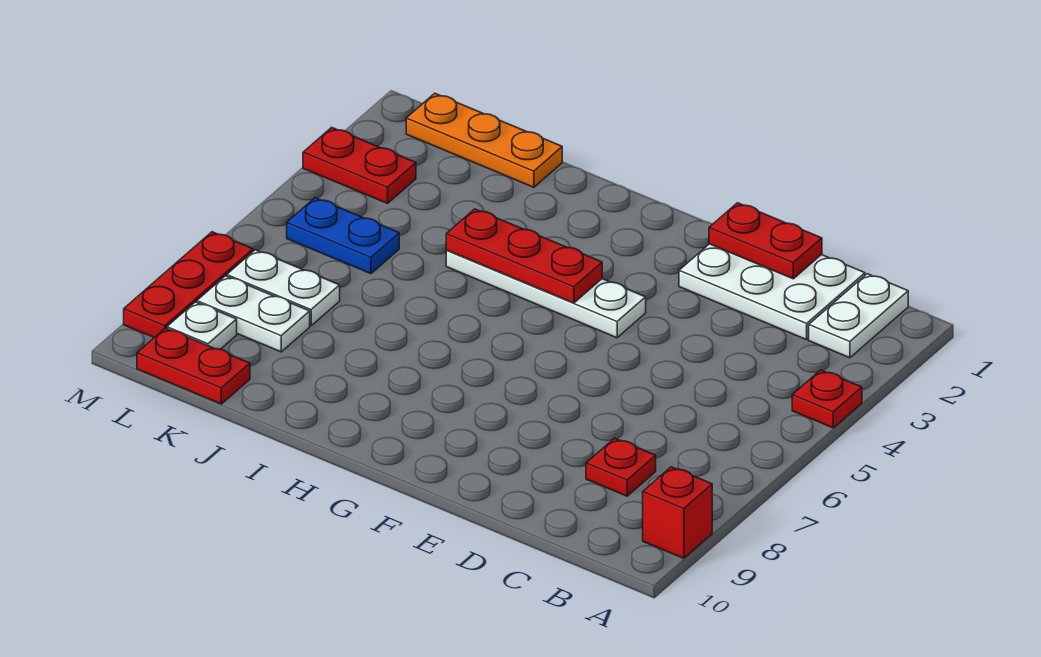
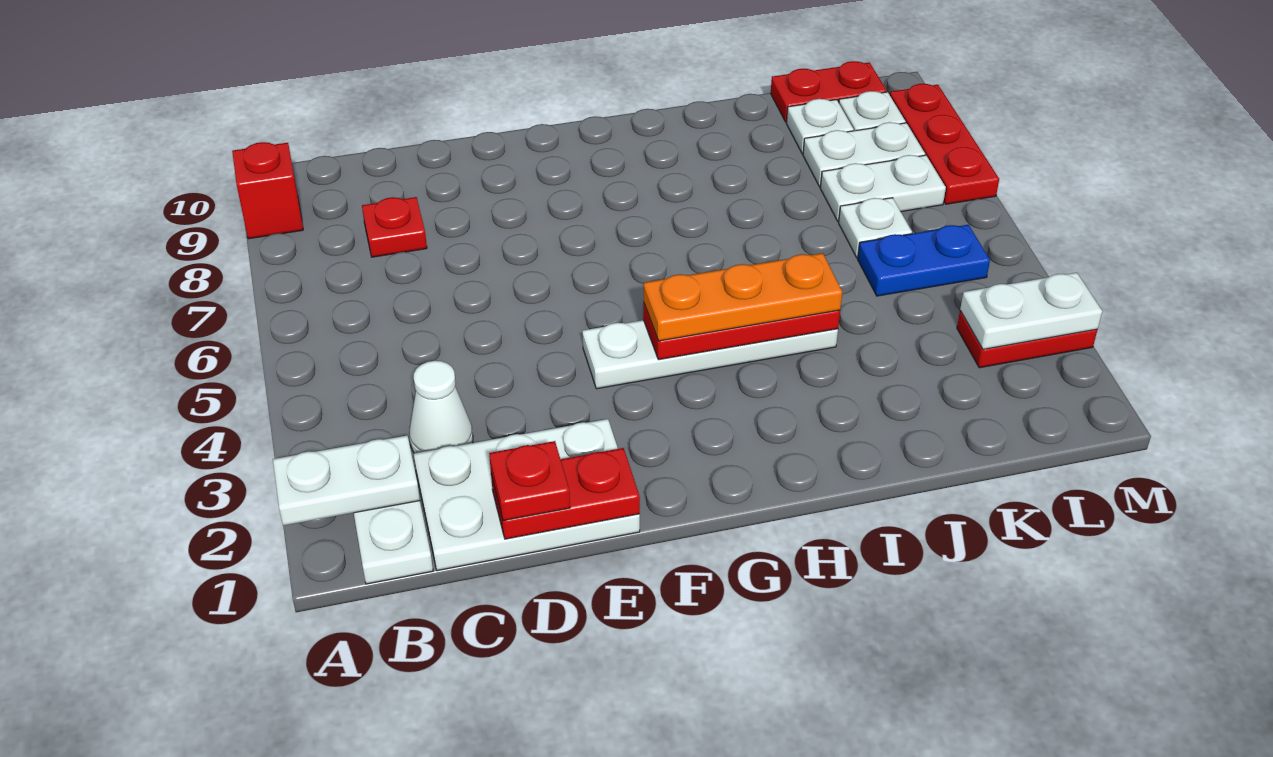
none -> white plate A2:B2 level 2
red plate A4 level 1 -> red plate D1 level 3
none -> white cone C3 level 1
orange plate J1:L1 level 1 -> orange plate G4:I4 level 3
none -> white plate K6 level 1
none -> white plate K9 level 1
none -> white plate L3:M3 level 2

